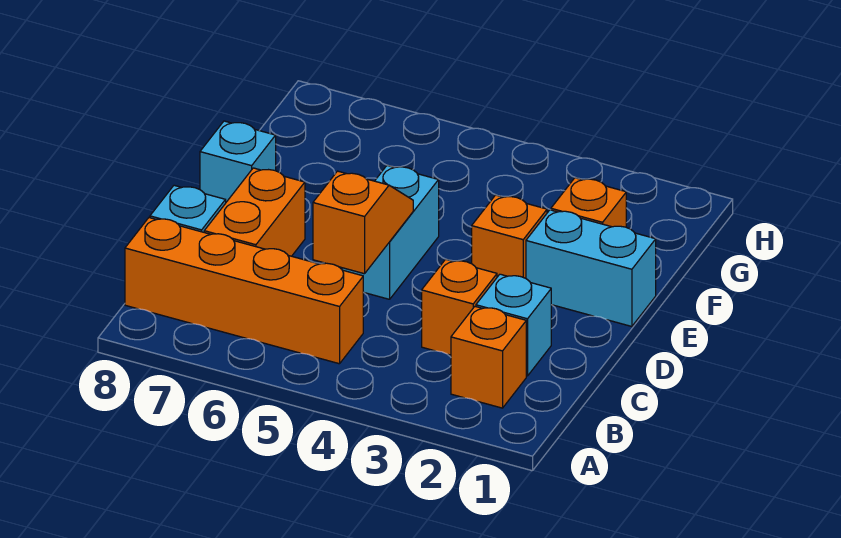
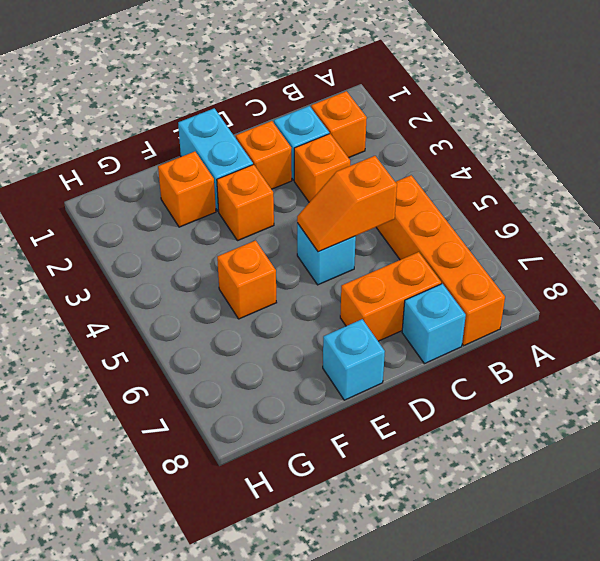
none -> orange brick D2 level 1
cyan brick D5:E5 level 1 -> cyan brick D5 level 1
none -> orange brick F5 level 1

